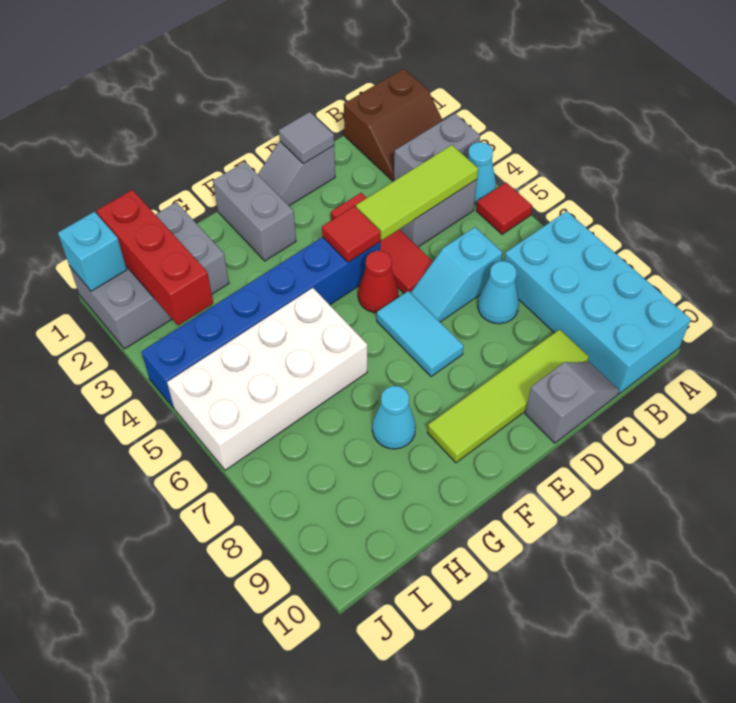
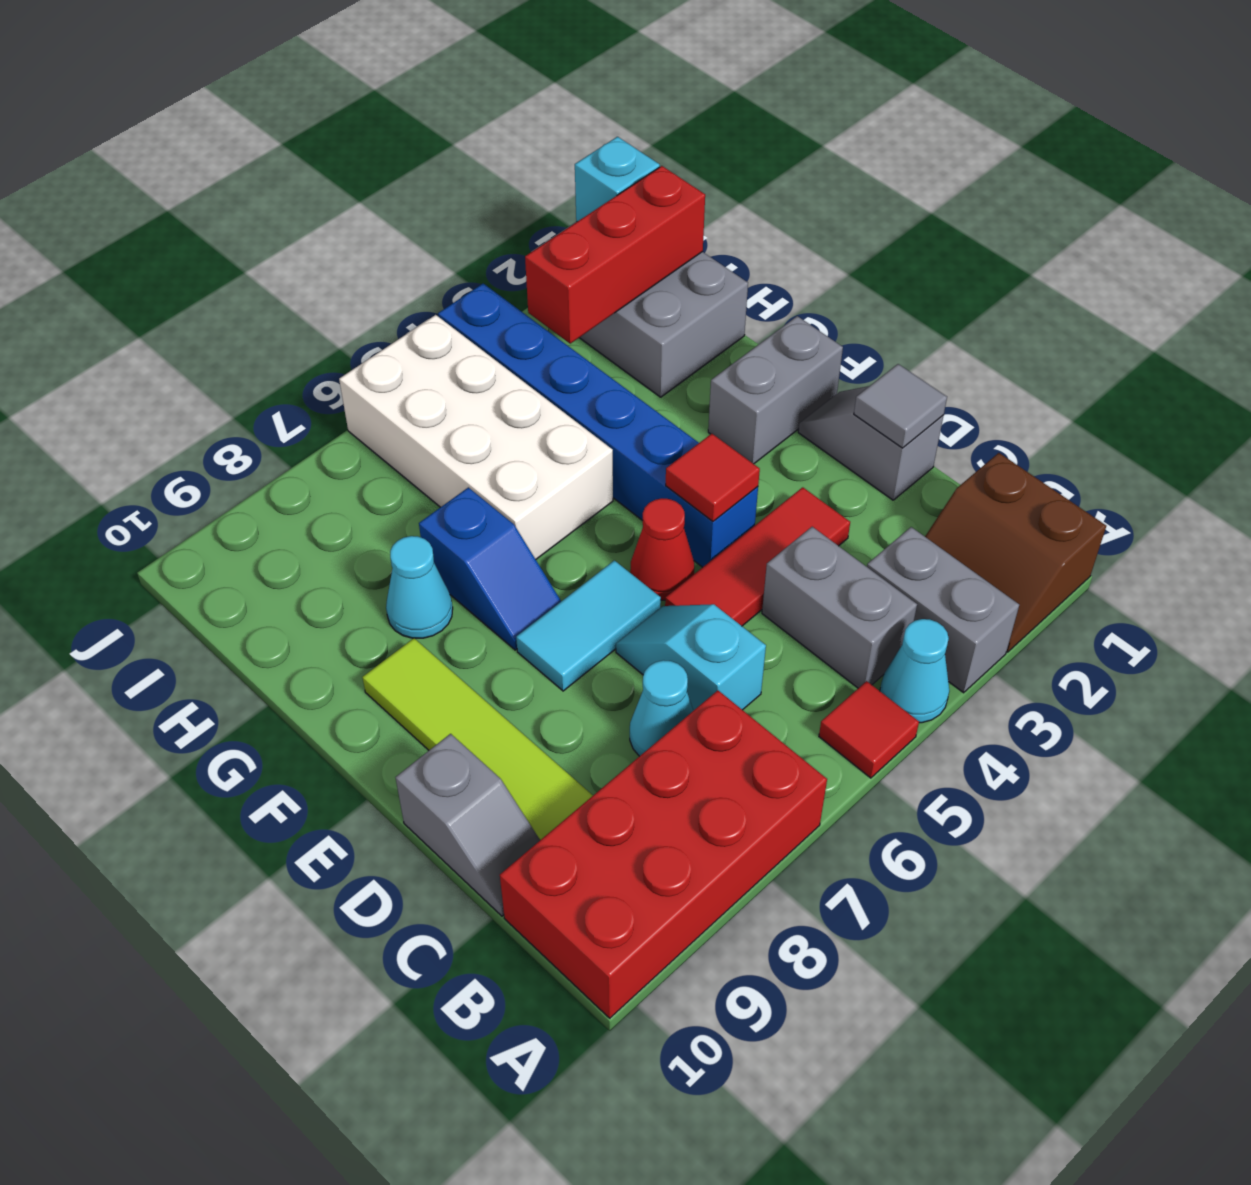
cyan brick A7:B10 level 1 -> red brick A7:B10 level 1
lime tile B4:D4 level 2 -> none
none -> blue slope F7:G7 level 1 top G

